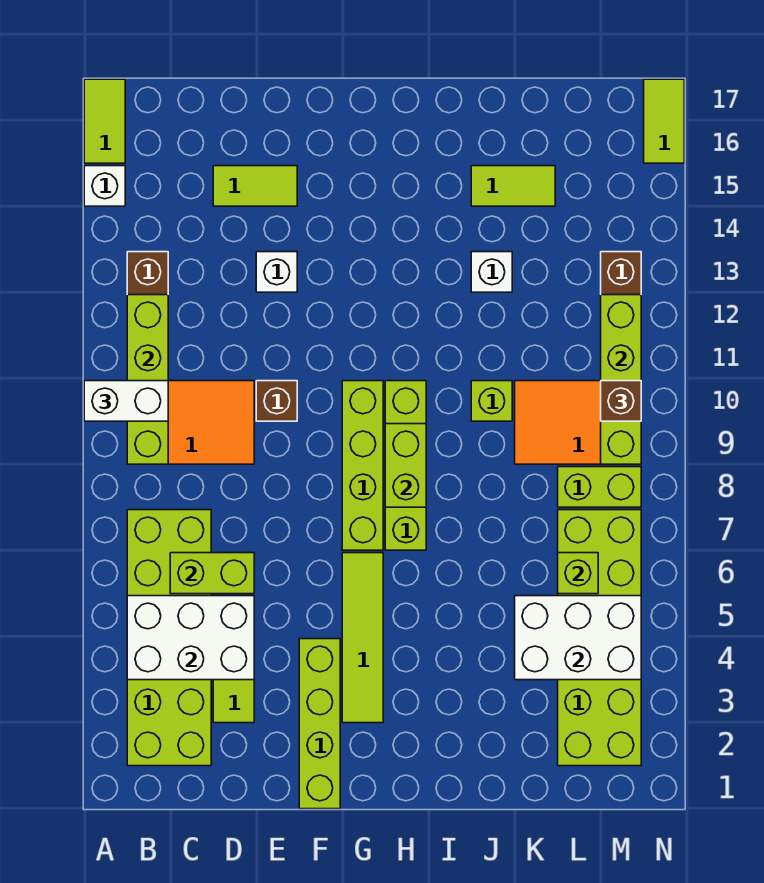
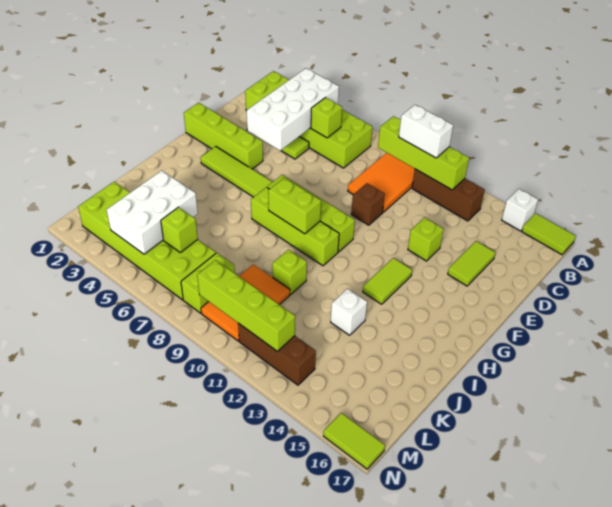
white brick A10:B10 level 3 -> white brick B10:B11 level 3
white brick B4:D5 level 2 -> white brick B4:E5 level 2
lime brick C6:D6 level 2 -> lime brick C6 level 2
white brick E13 level 1 -> lime brick E13 level 1
lime tile J15:K15 level 1 -> lime tile G13:H13 level 1
brown brick M10 level 3 -> none

